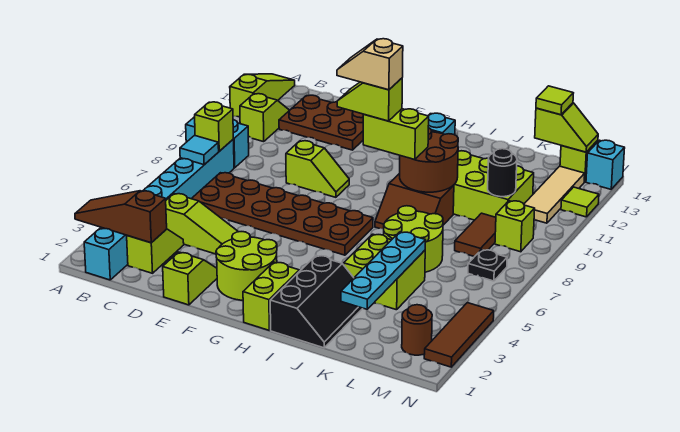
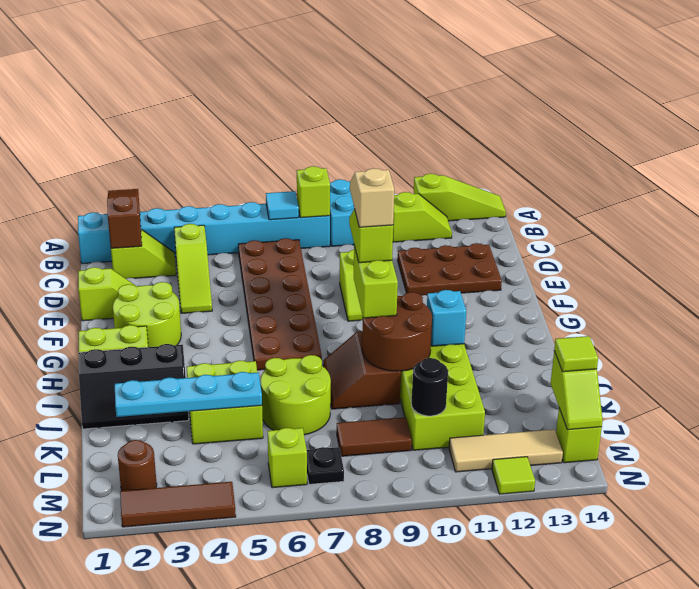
brown plate C12:E13 level 1 -> brown plate D11:E13 level 1
lime brick M9 level 1 -> lime brick M6 level 1
cyan brick N14 level 1 -> none

